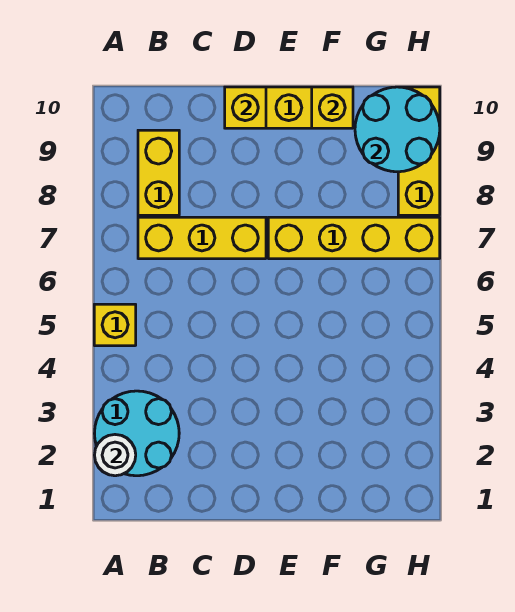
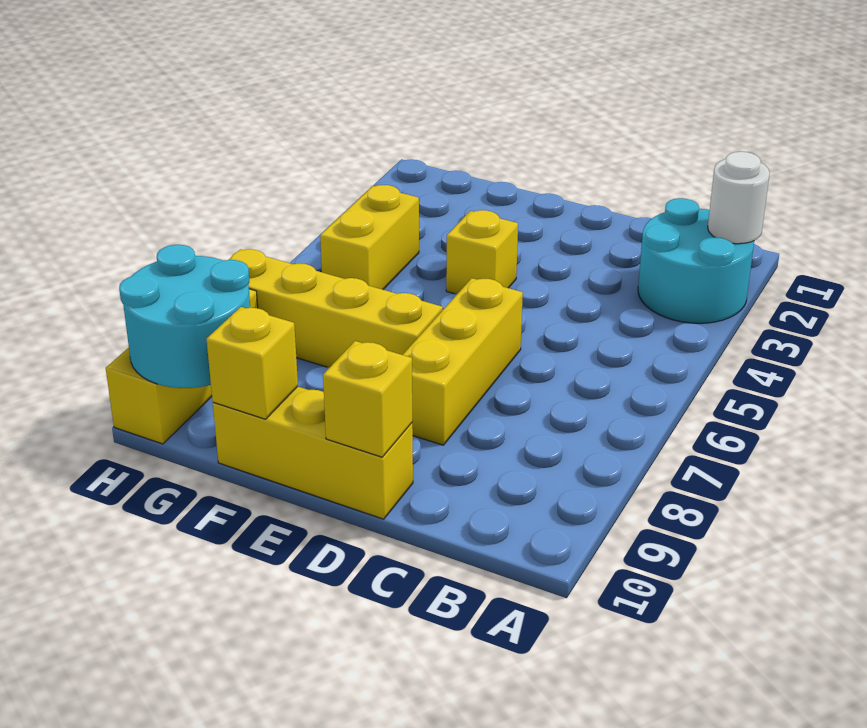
yellow brick A5 level 1 -> yellow brick E4 level 1
yellow brick B7:D7 level 1 -> yellow brick D6:D8 level 1
yellow brick B8:B9 level 1 -> yellow brick G4:G5 level 1

